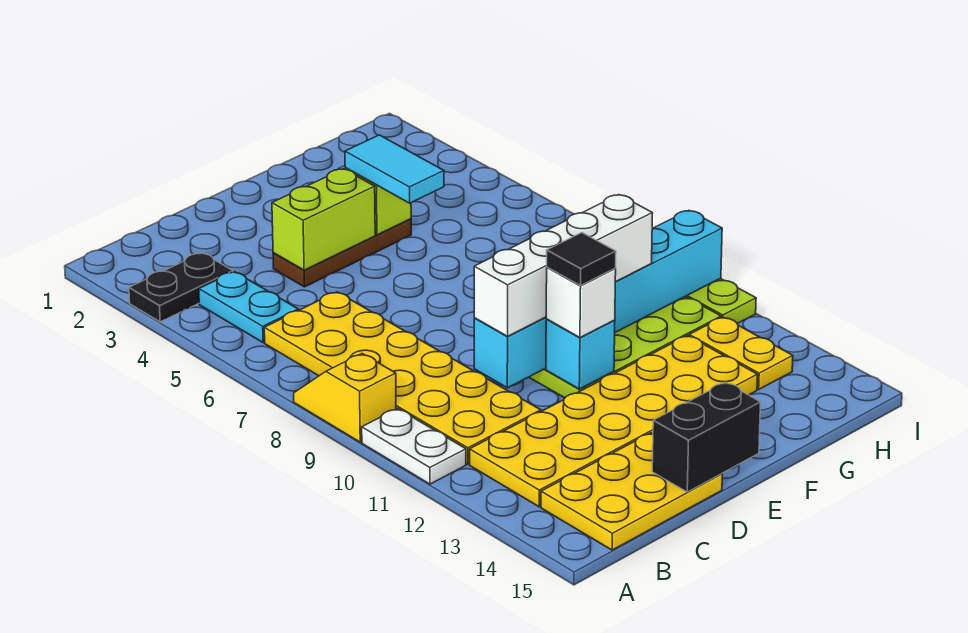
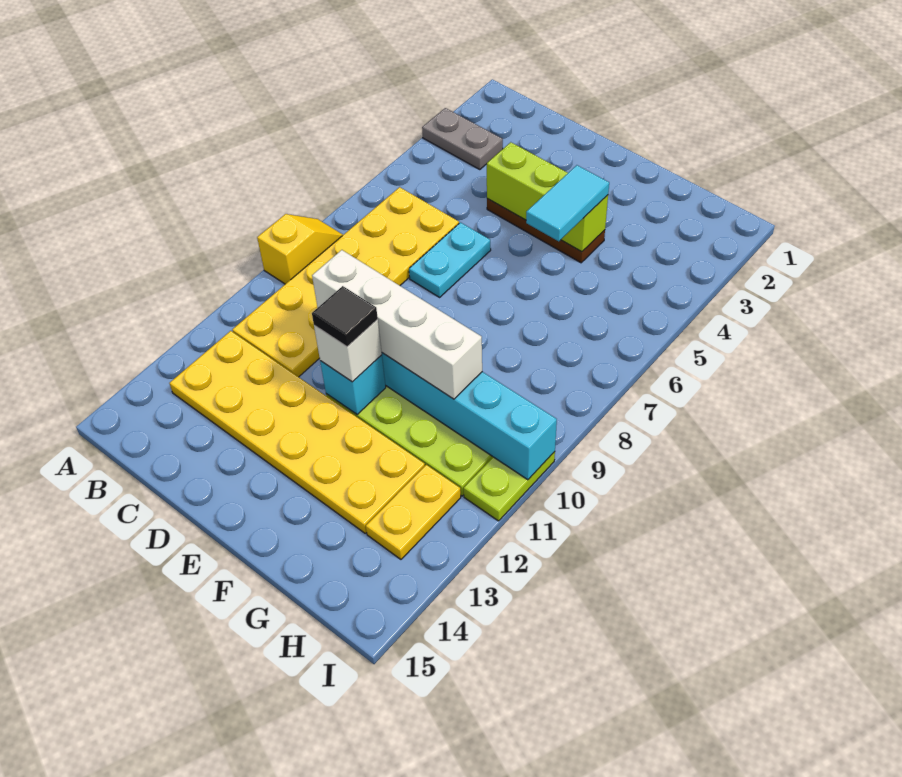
black plate A3:B3 level 1 -> grey plate A3:B3 level 1
white plate A10:A11 level 1 -> none
cyan plate B4:B5 level 1 -> cyan plate D6:D7 level 1
yellow plate B14:D15 level 1 -> none
black brick D15:E15 level 2 -> none

